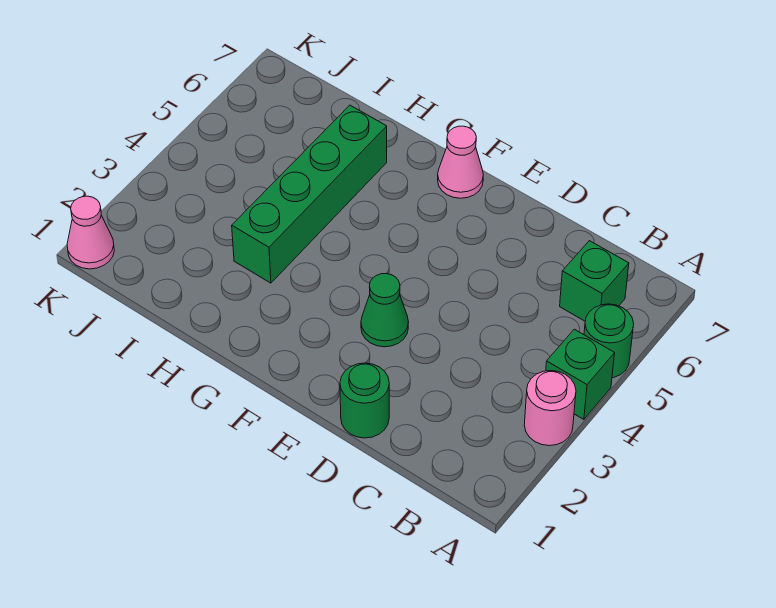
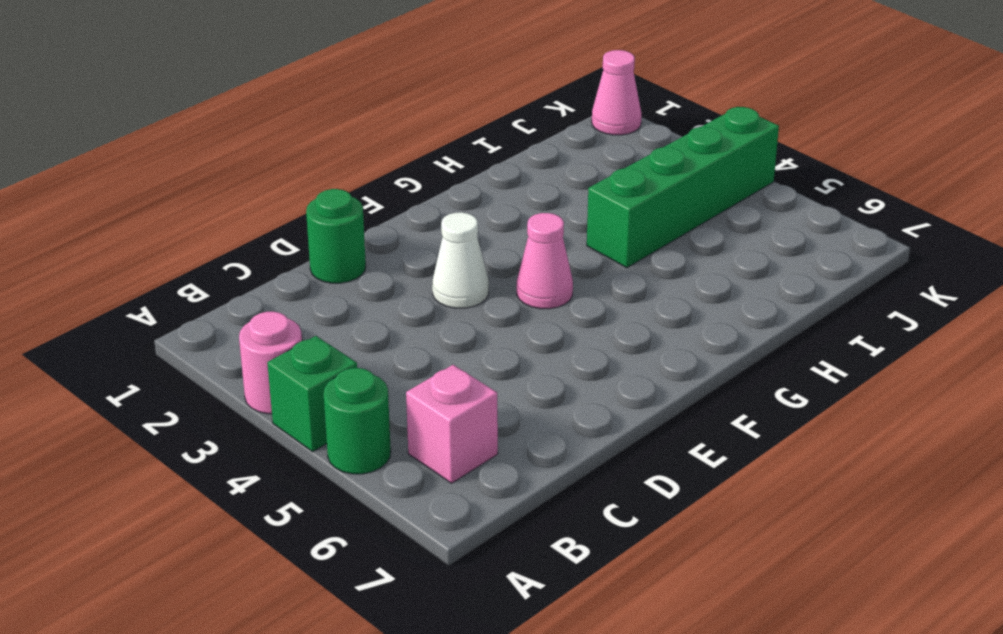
green brick B6 level 1 -> pink brick B6 level 1
green cone E3 level 1 -> white cone E3 level 1
pink cone F7 level 1 -> pink cone F4 level 1
green brick H3:H6 level 1 -> green brick H4:K4 level 1

